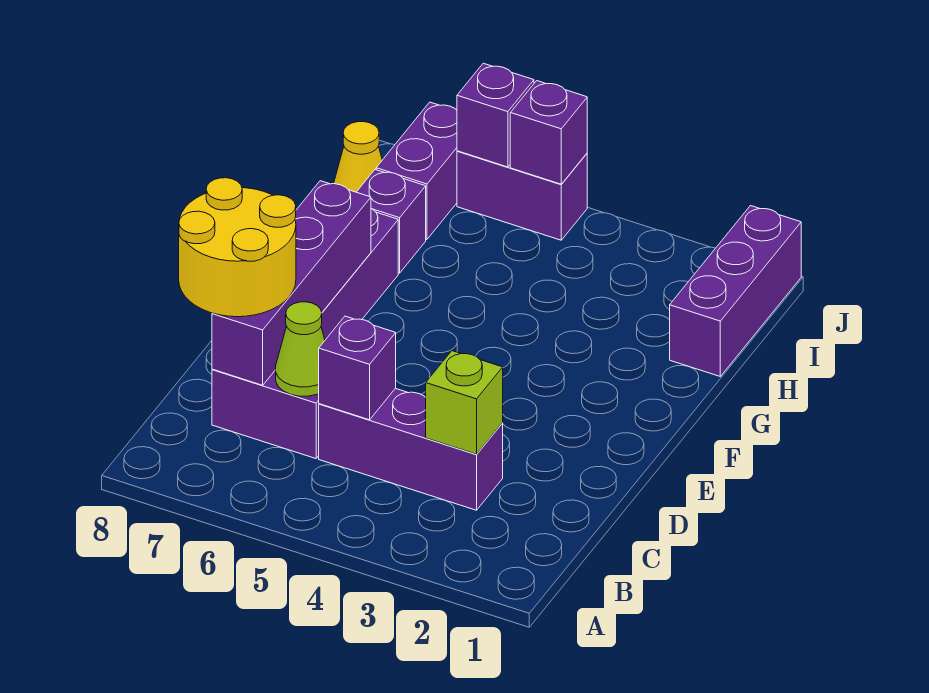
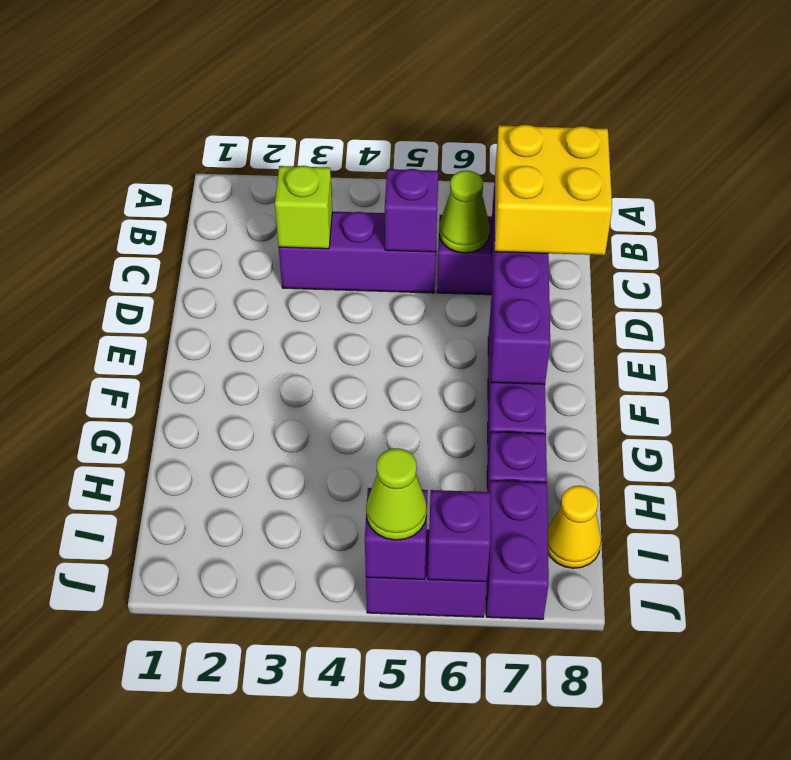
yellow round brick C7:D8 level 3 -> yellow brick C7:D8 level 3
purple brick H1:J1 level 1 -> none
none -> lime cone J5 level 3

